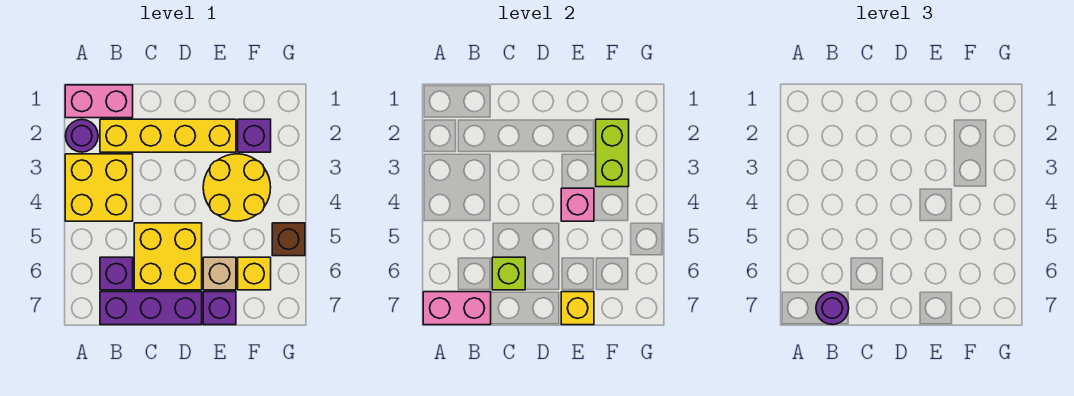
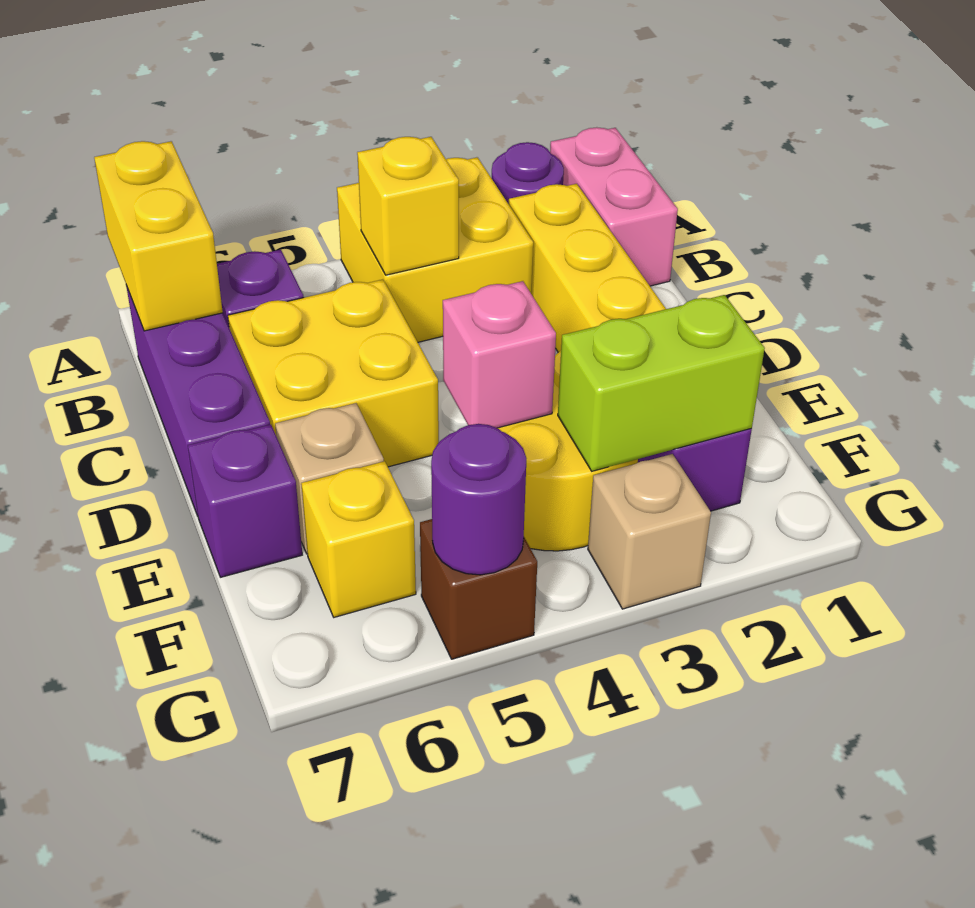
pink brick A7:B7 level 2 -> yellow brick A7:B7 level 2
purple round brick B7 level 3 -> purple round brick G5 level 2
lime brick C6 level 2 -> none
yellow brick E7 level 2 -> yellow brick B4 level 2
none -> tan brick G3 level 1

